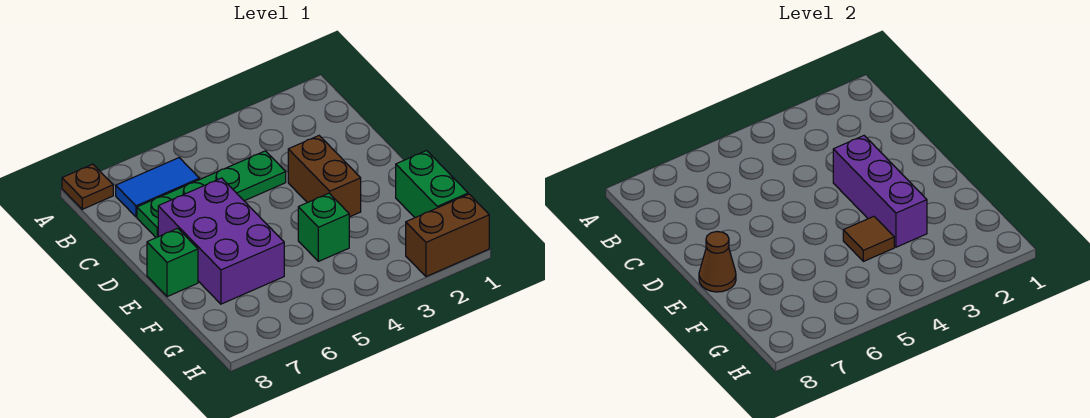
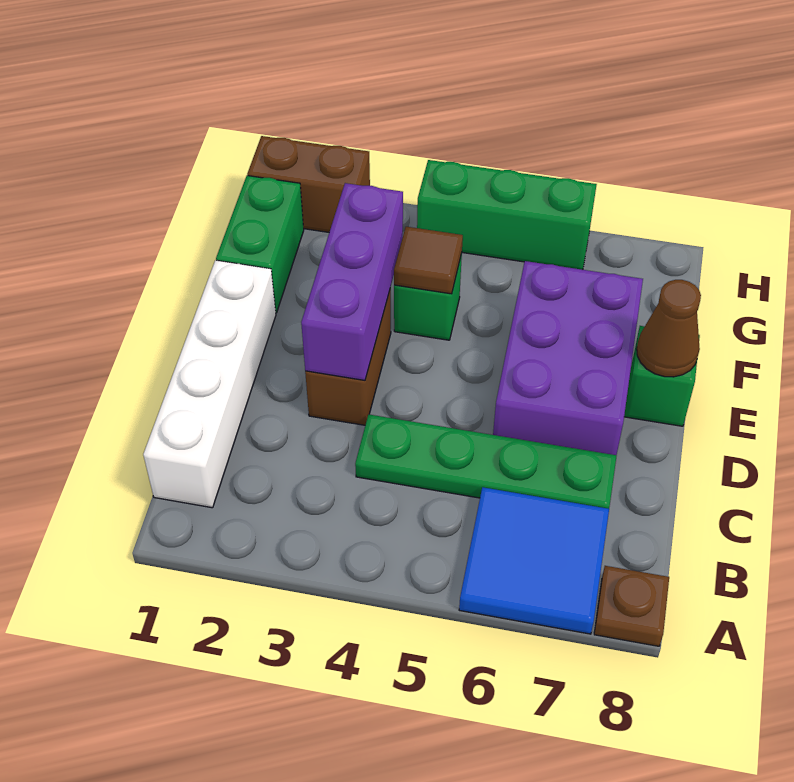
none -> white brick B1:E1 level 1
blue tile B6:B7 level 1 -> blue tile A6:B7 level 1
none -> green brick H4:H6 level 1

